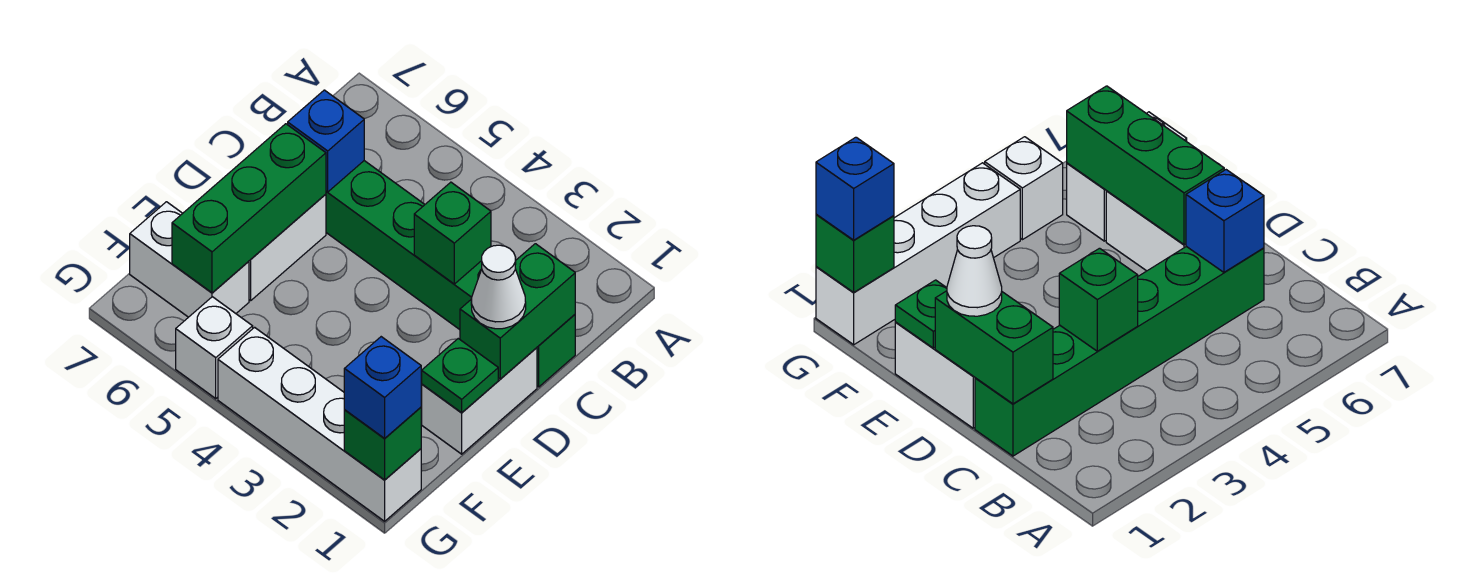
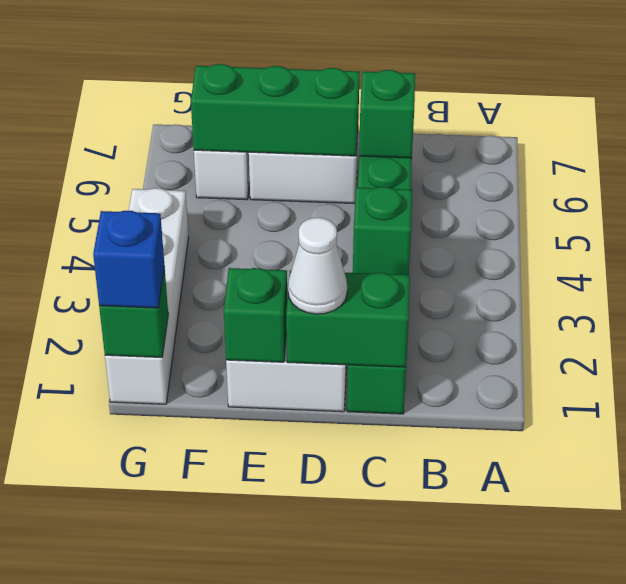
blue brick C6 level 2 -> green brick C6 level 2
green plate E1 level 2 -> green brick E1 level 2
white brick G5 level 1 -> none

